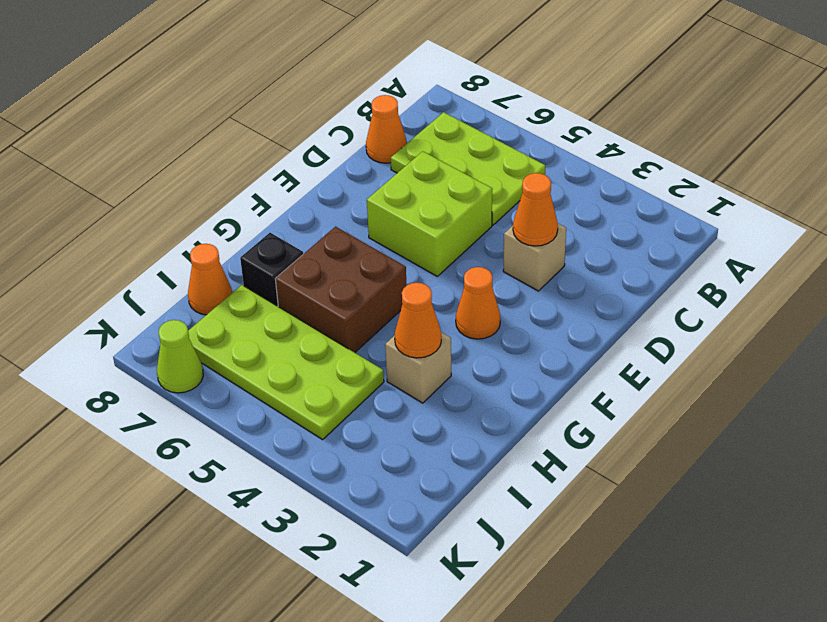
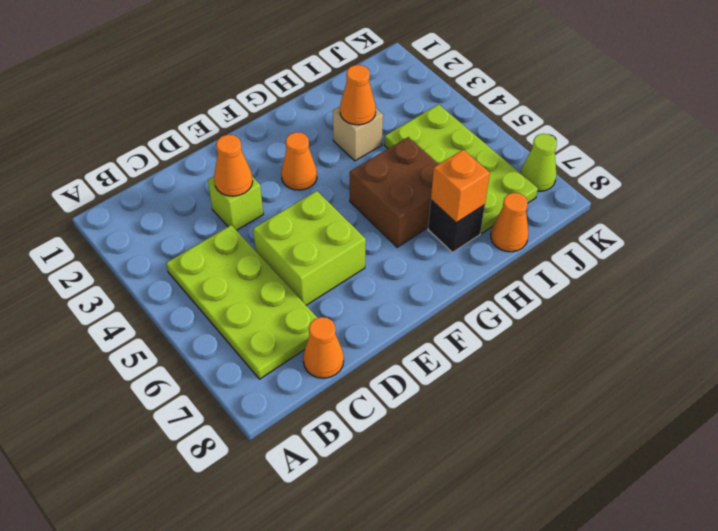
lime plate B5:C7 level 1 -> lime plate B4:C7 level 1
tan brick D3 level 1 -> lime brick D3 level 1
none -> orange brick H7 level 2

